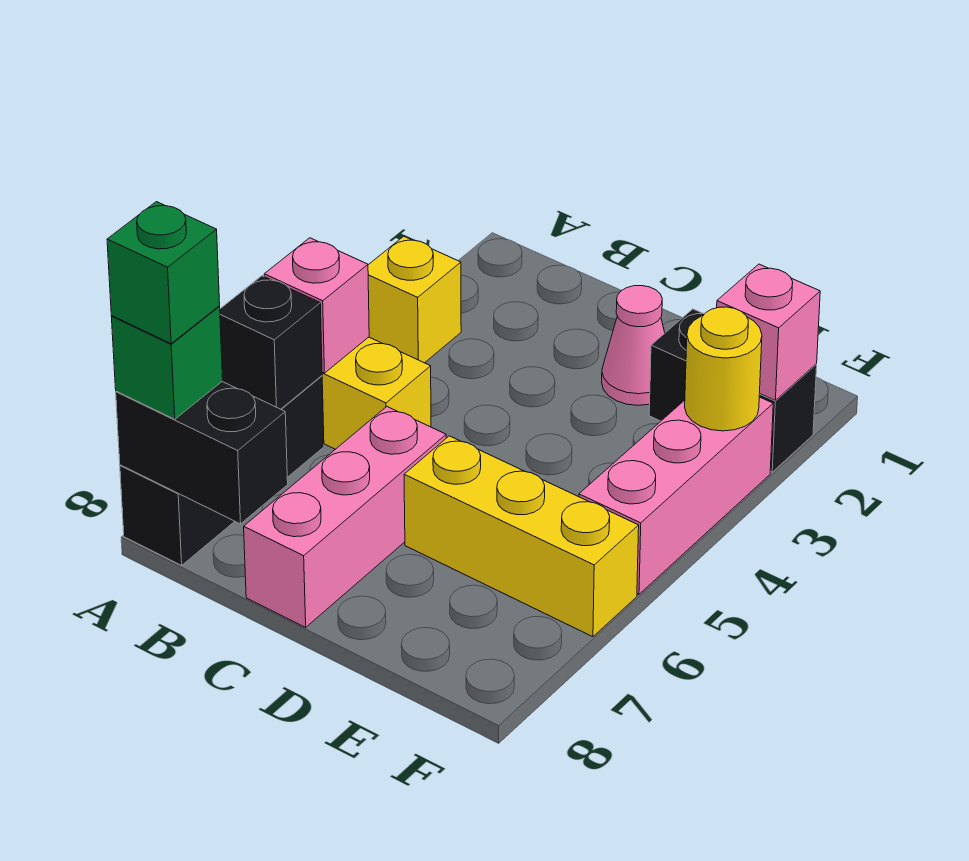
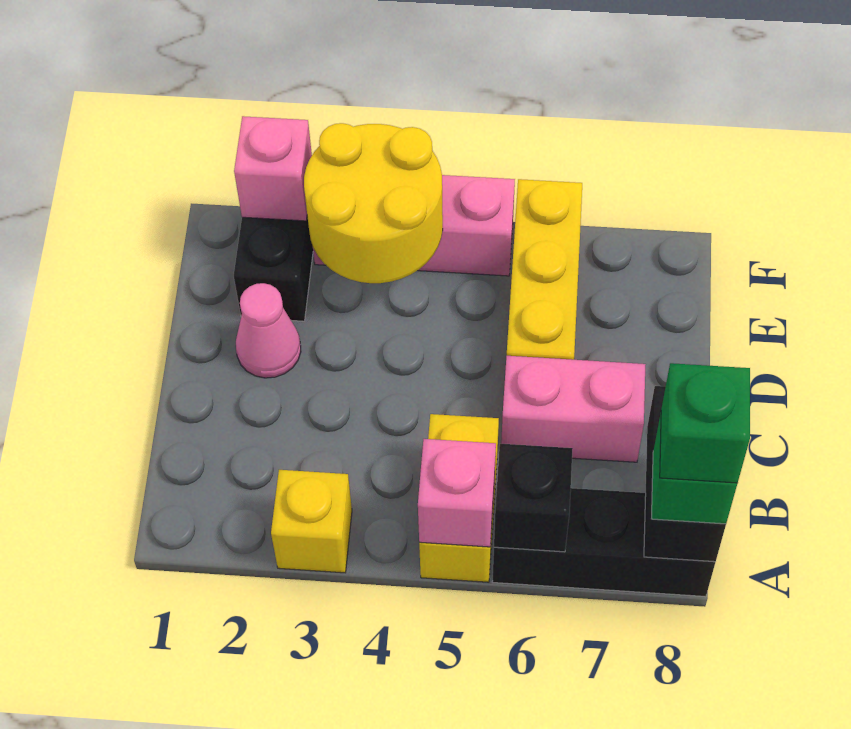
pink brick C6:C8 level 1 -> pink brick C6:C7 level 1
yellow round brick F3 level 2 -> yellow round brick E3:F4 level 2

